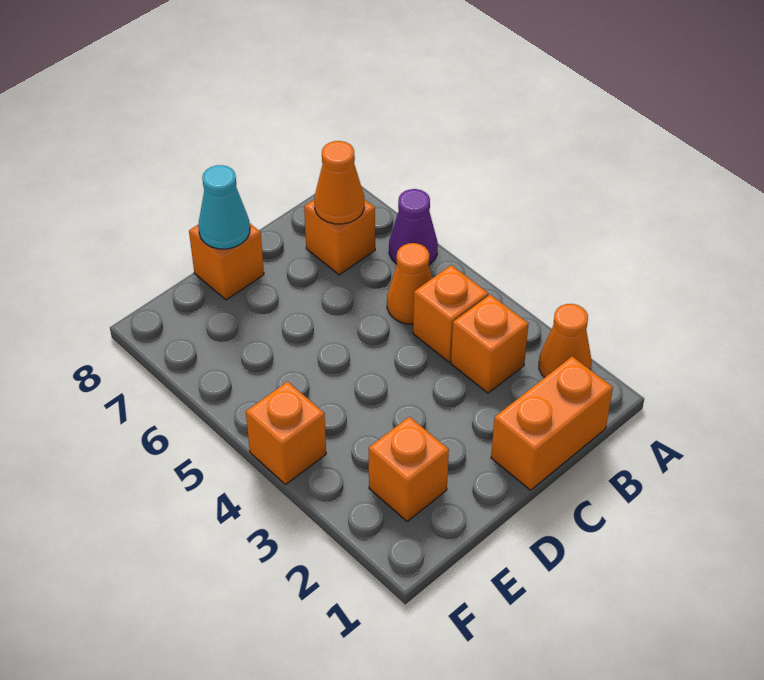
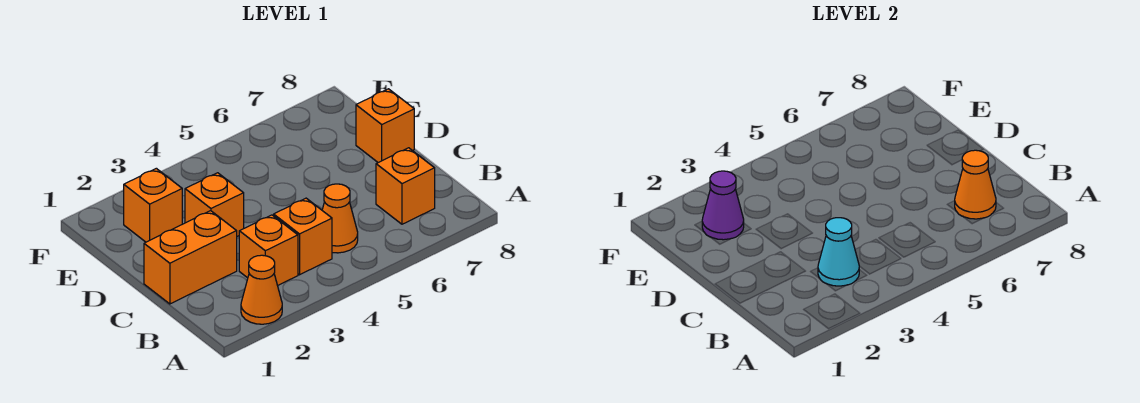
purple cone A6 level 1 -> purple cone E2 level 2
orange brick B1:C1 level 1 -> orange brick C1:C2 level 1
cyan cone D8 level 2 -> cyan cone B3 level 2
orange brick F4 level 1 -> orange brick D3 level 1

